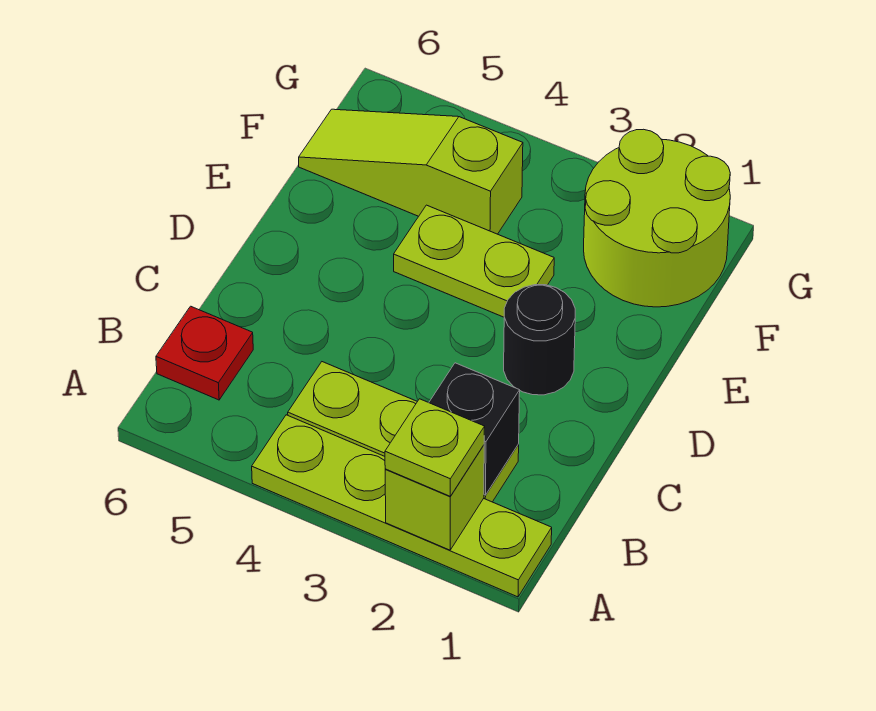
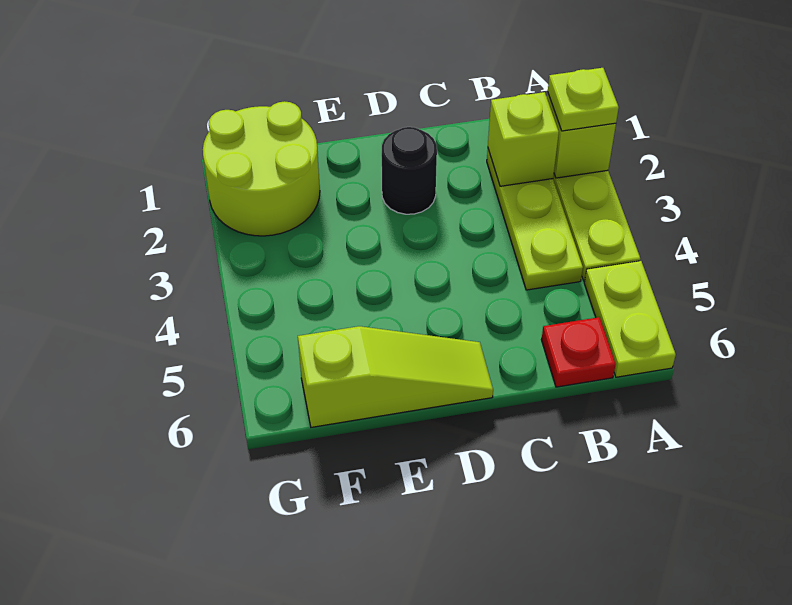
black brick B2 level 2 -> lime brick B2 level 2
lime plate E3:E4 level 1 -> lime plate A5:A6 level 1
lime slope F4:F6 level 1 top 4 -> lime slope D6:F6 level 1 top F

